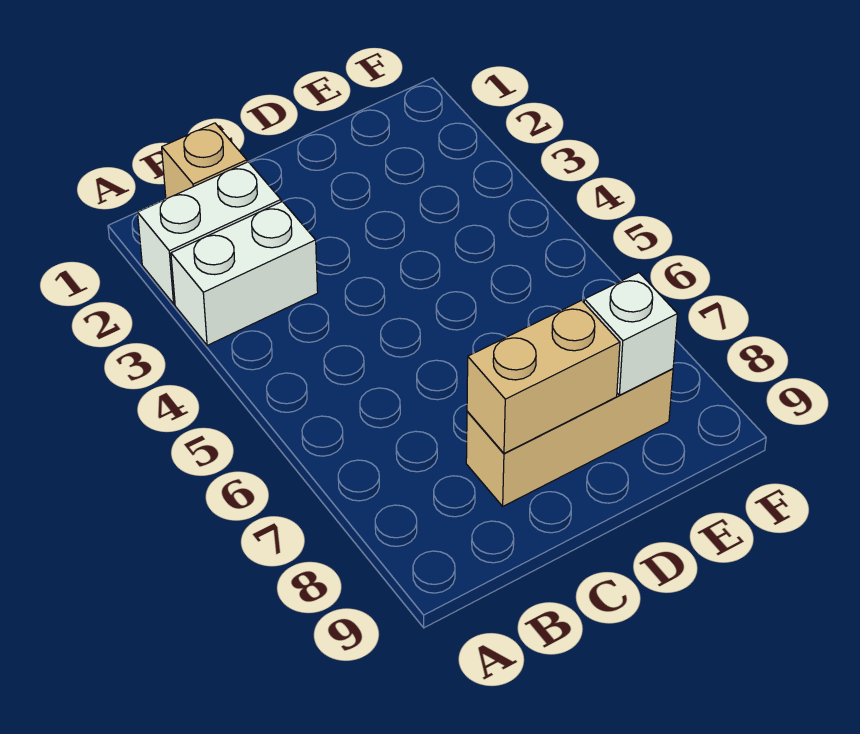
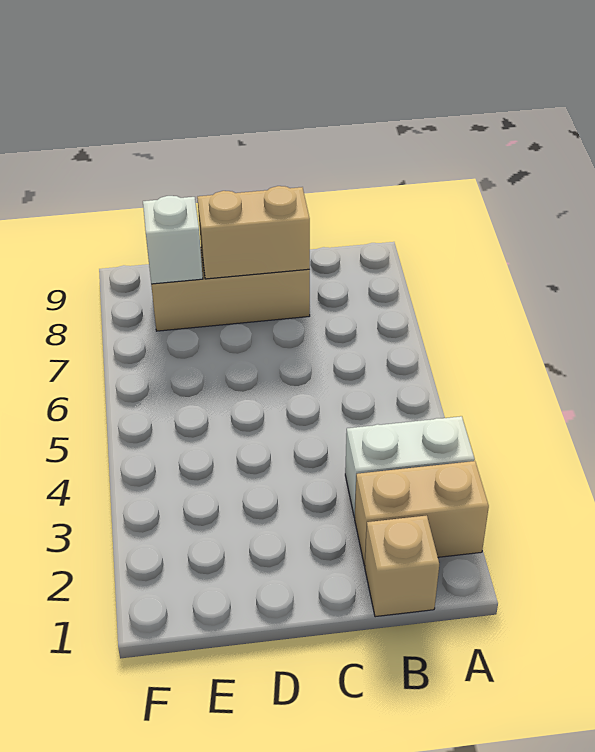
white brick A2:B2 level 1 -> tan brick A2:B2 level 1

